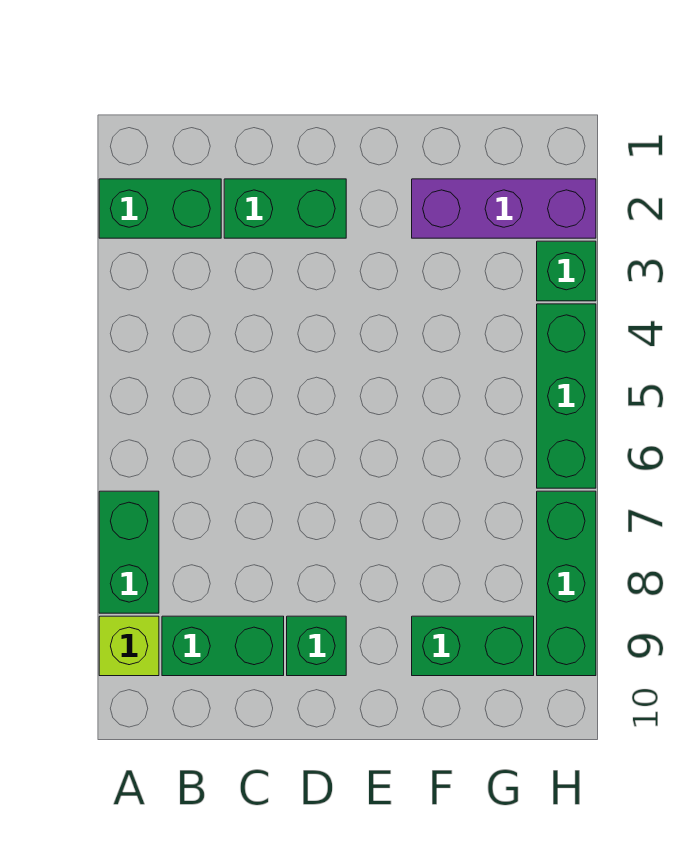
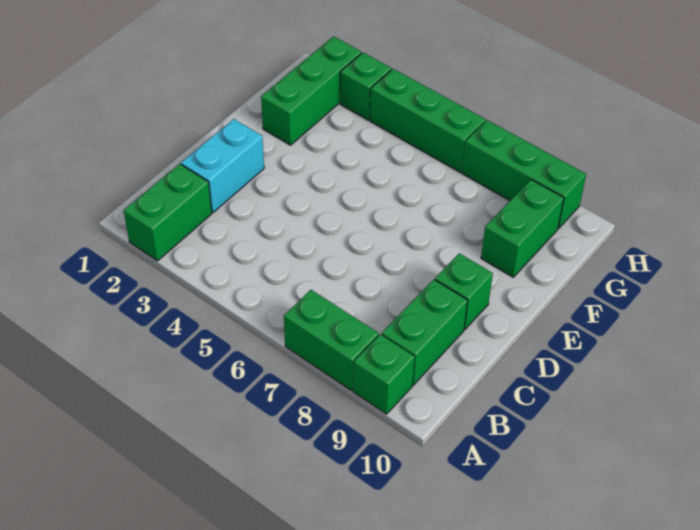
lime brick A9 level 1 -> green brick A9 level 1
green brick C2:D2 level 1 -> cyan brick C2:D2 level 1
purple brick F2:H2 level 1 -> green brick F2:H2 level 1

